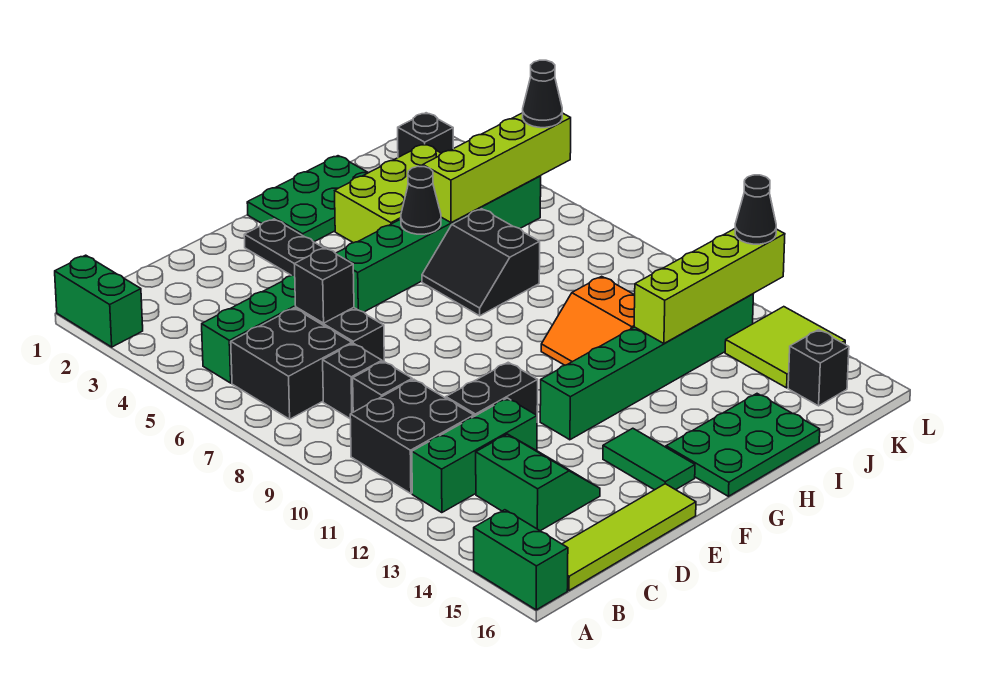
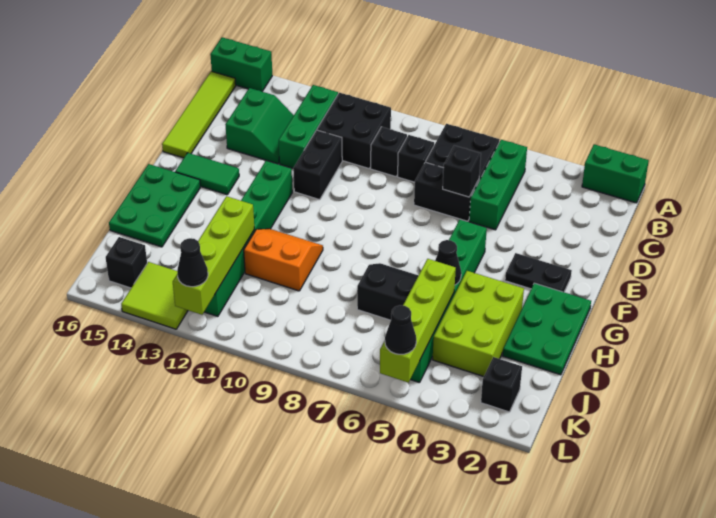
green slope C13:D14 level 1 top C -> green slope C13:D14 level 1 top 14

